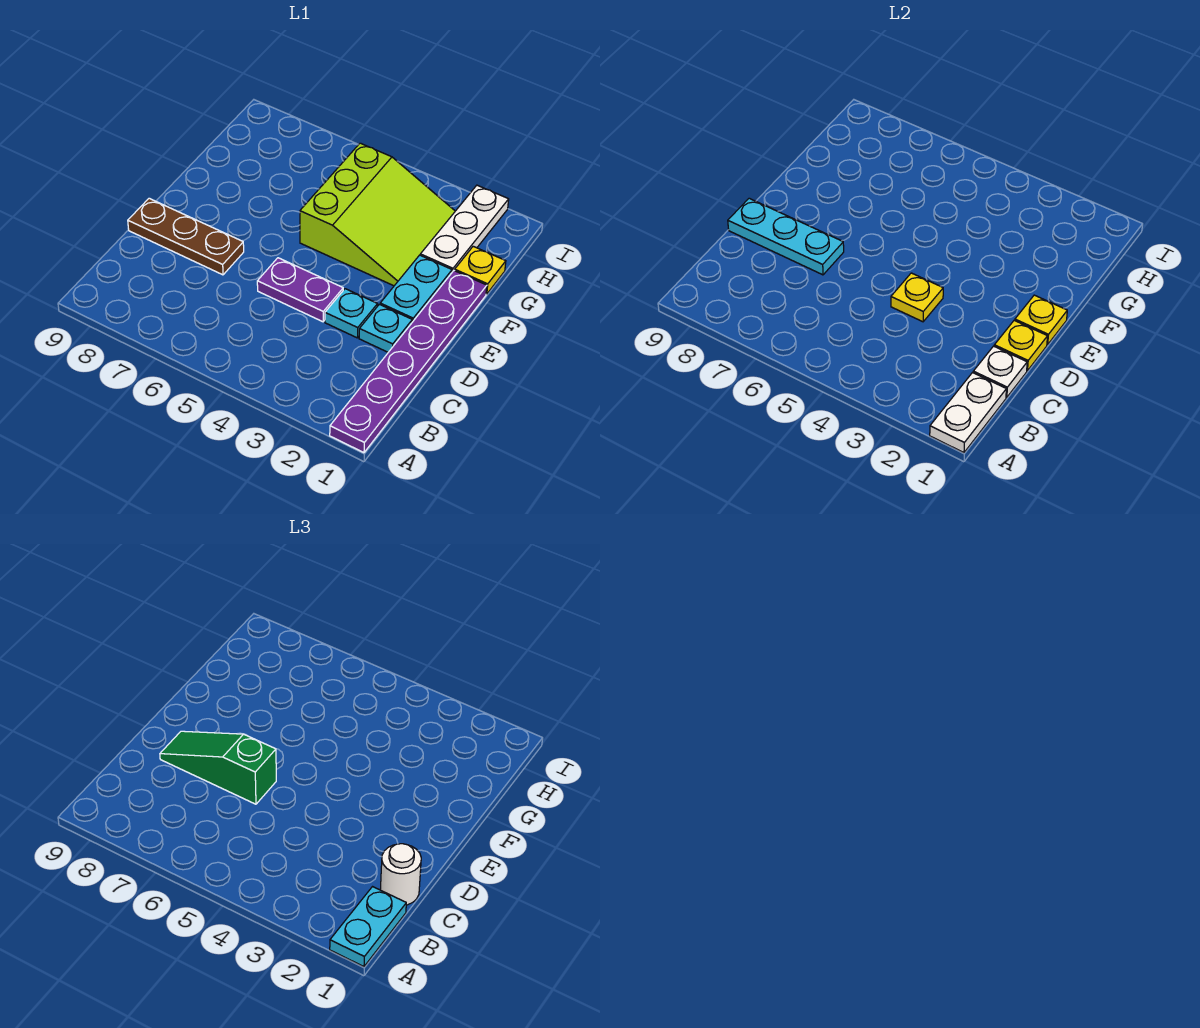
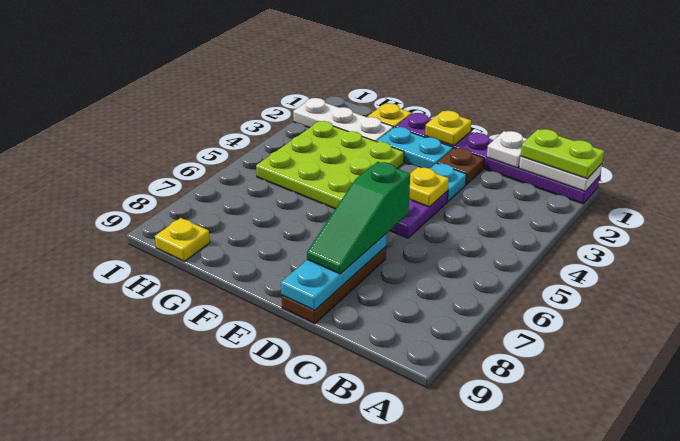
cyan plate A1:B1 level 3 -> lime plate A1:B1 level 3
white round brick C1 level 3 -> none
yellow plate D1 level 2 -> yellow plate H9 level 1
cyan plate D2 level 1 -> brown plate D2 level 1
lime slope F3:H5 level 1 top 5 -> lime plate F3:H5 level 1

